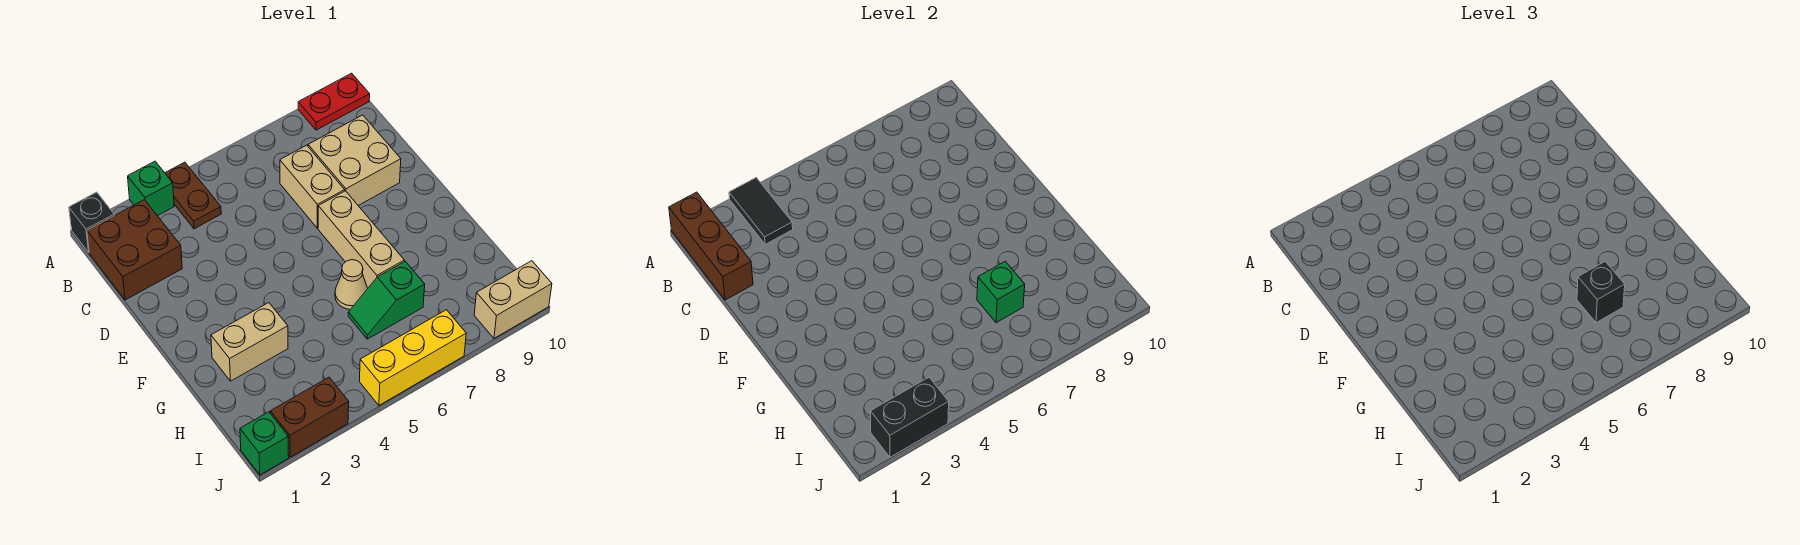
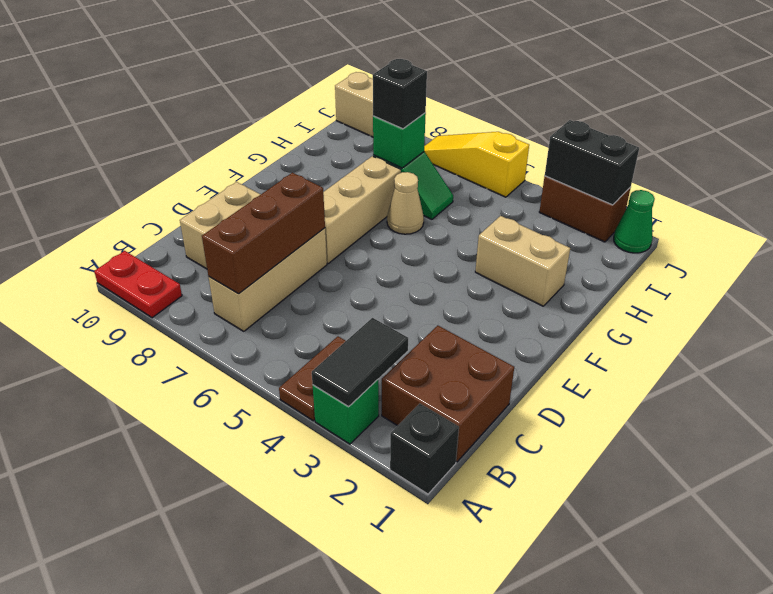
brown brick A1:C1 level 2 -> brown brick B7:D7 level 2
tan brick C7:D7 level 1 -> tan brick B7:D7 level 1
green brick J1 level 1 -> green cone J1 level 1
yellow brick J5:J7 level 1 -> yellow slope J5:J7 level 1 top 5

